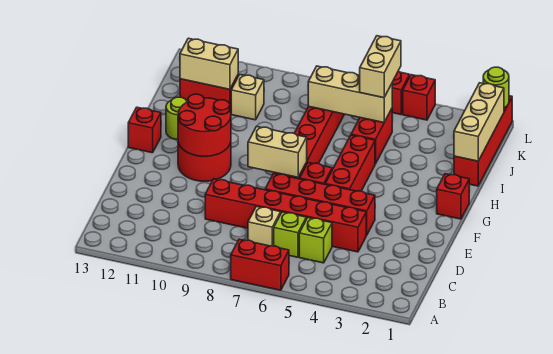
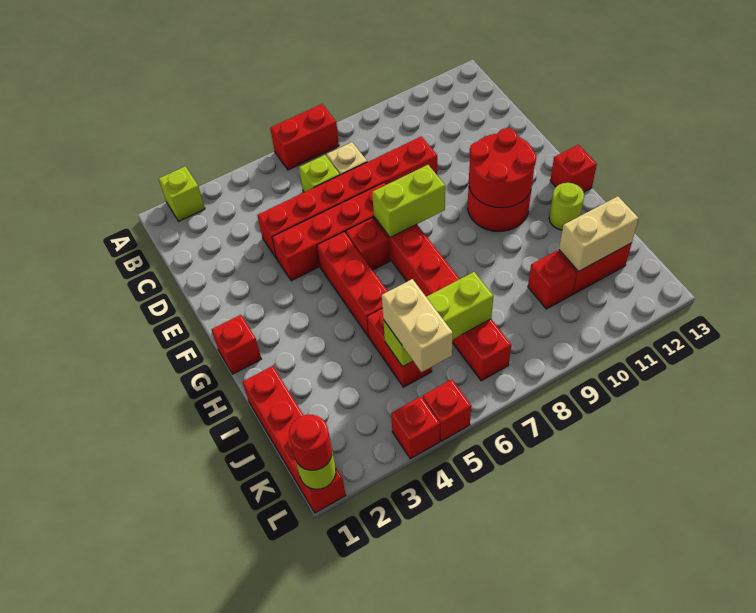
lime brick C5 level 1 -> lime brick A2 level 1
tan brick F7:F8 level 2 -> lime brick F7:F8 level 2
tan brick I1:K1 level 2 -> none
tan brick J5:J7 level 2 -> lime brick J5:J7 level 2
tan brick J10 level 1 -> red brick J10 level 1
none -> red round brick L1 level 3

